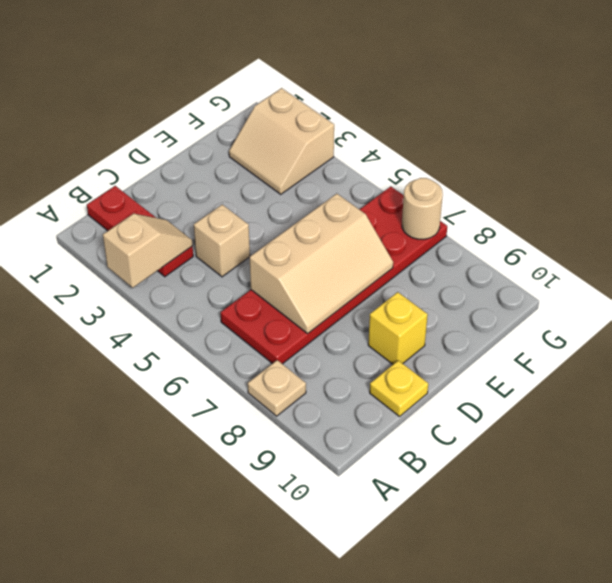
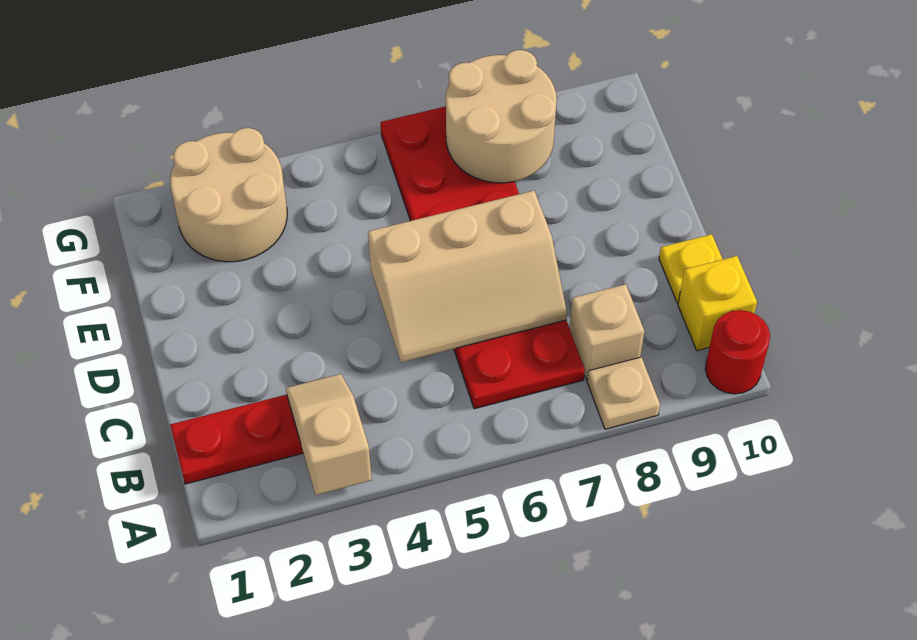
none -> red round brick A10 level 1
tan brick C4 level 1 -> tan brick B8 level 1
tan slope C6:E7 level 2 top 6 -> tan slope C5:D7 level 2 top D
yellow brick D9 level 1 -> yellow brick B10 level 1
tan slope F2:G3 level 1 top G -> tan round brick F2:G3 level 1
tan round brick G7 level 2 -> tan round brick F7:G8 level 2

